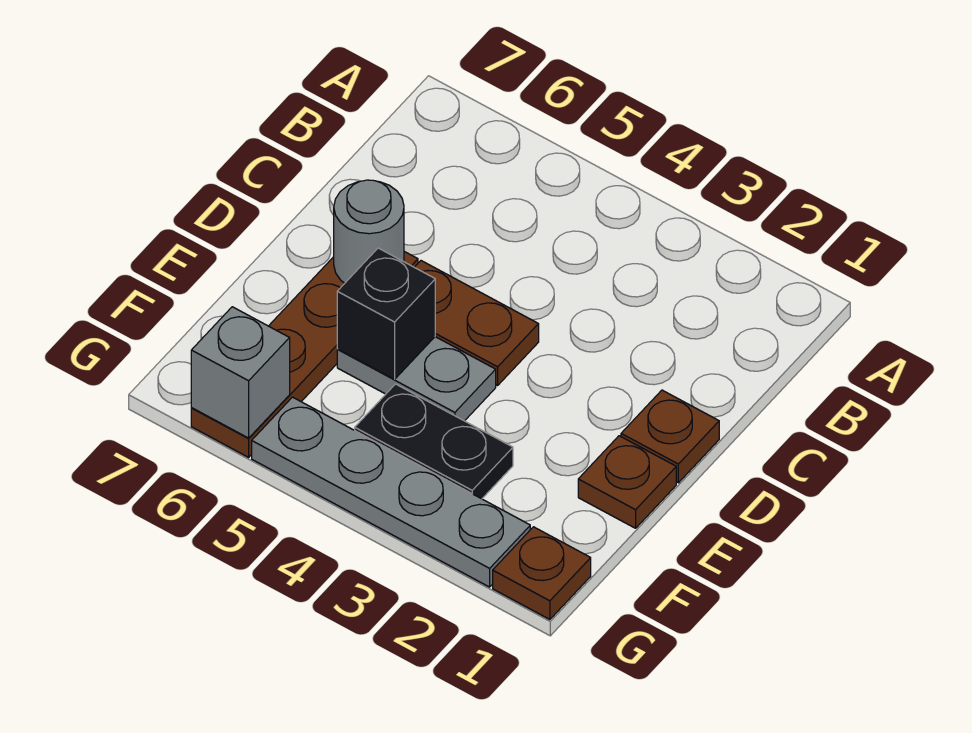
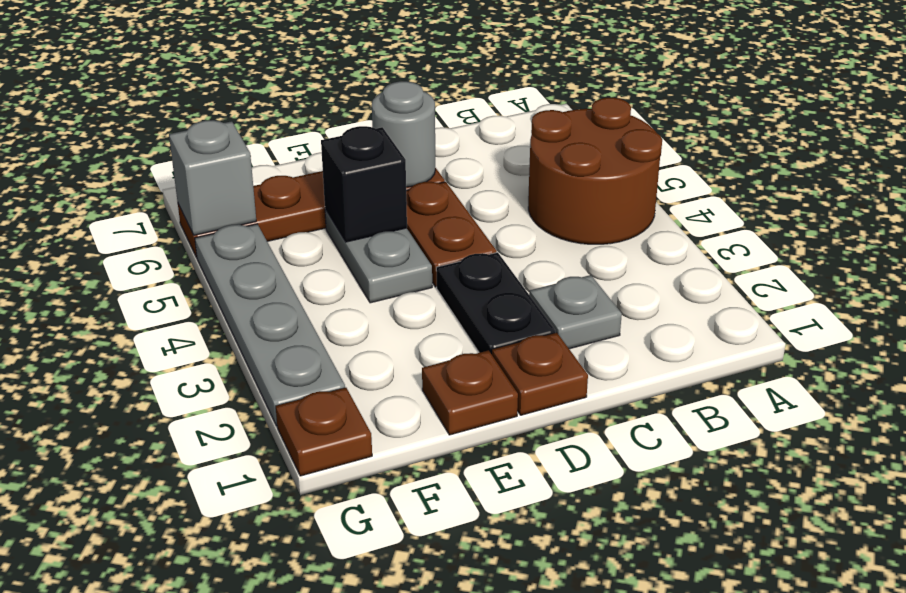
none -> brown round brick A4:B5 level 1
none -> grey plate C2 level 1
black plate F3:F4 level 1 -> black plate D2:D3 level 1

